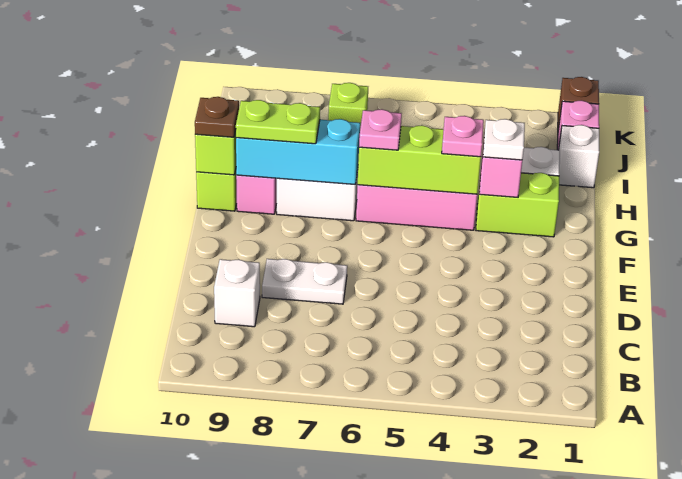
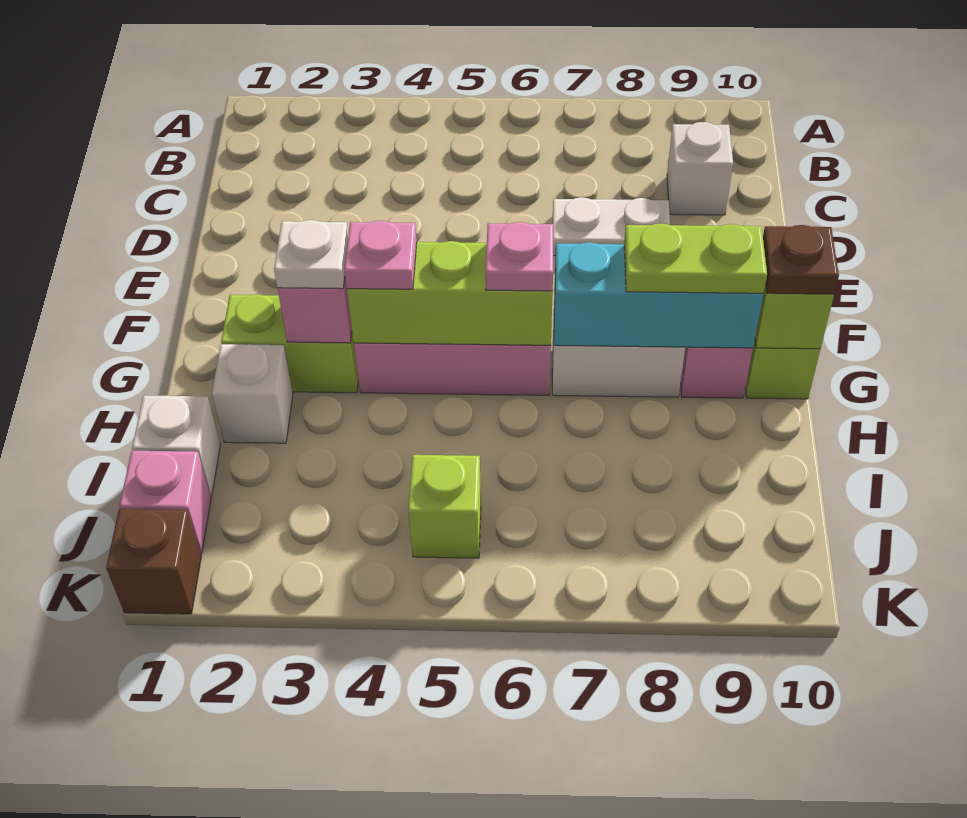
lime brick J7 level 1 -> lime brick J5 level 1

